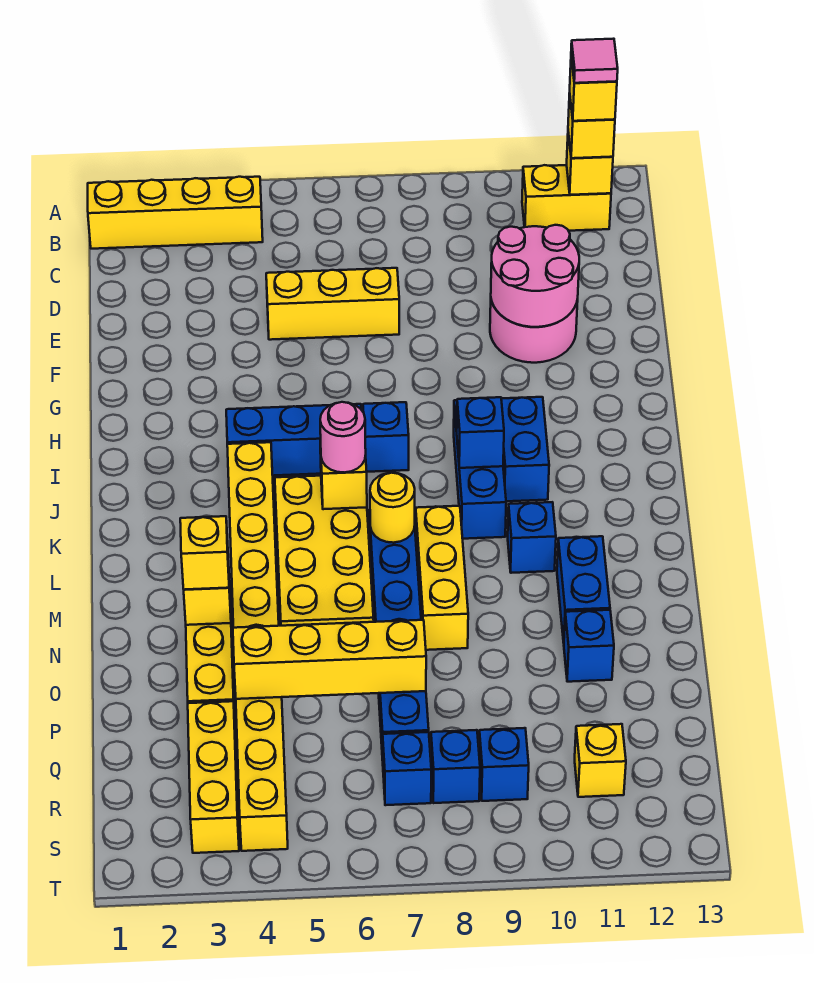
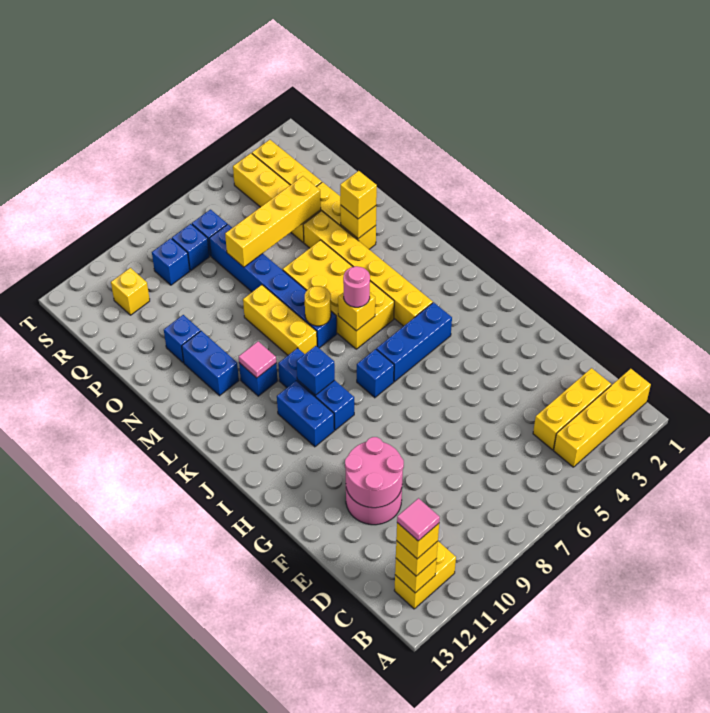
yellow brick E5:E7 level 1 -> yellow brick C2:C4 level 1
none -> pink tile L10 level 2

